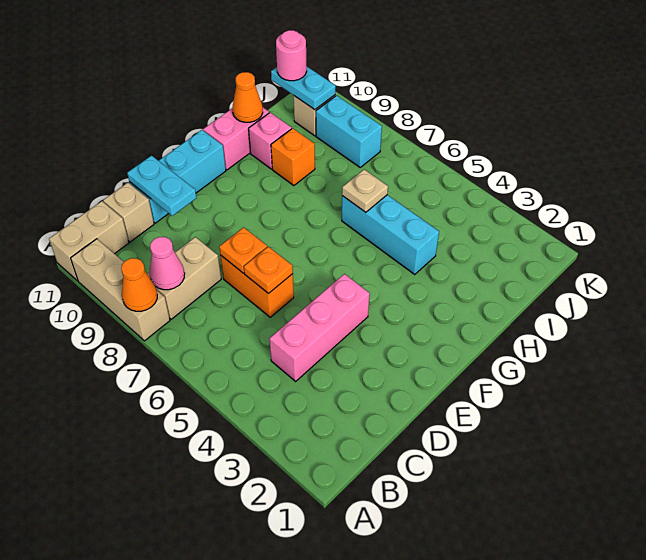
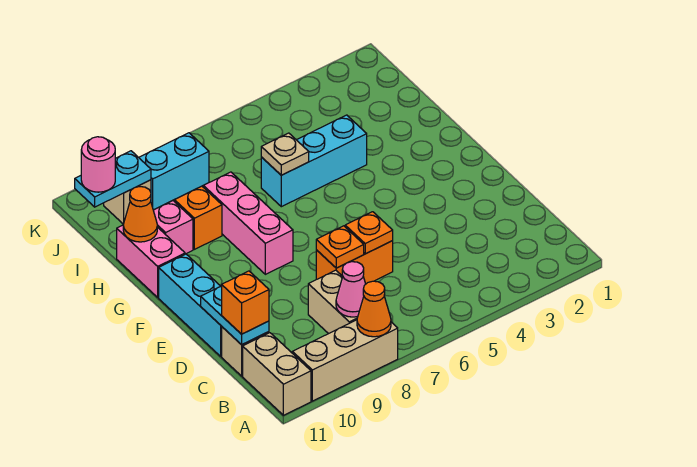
pink brick C4:E4 level 1 -> pink brick F8:H8 level 1
none -> orange brick C11 level 3
cyan plate D10:D11 level 2 -> cyan plate C11:D11 level 2

